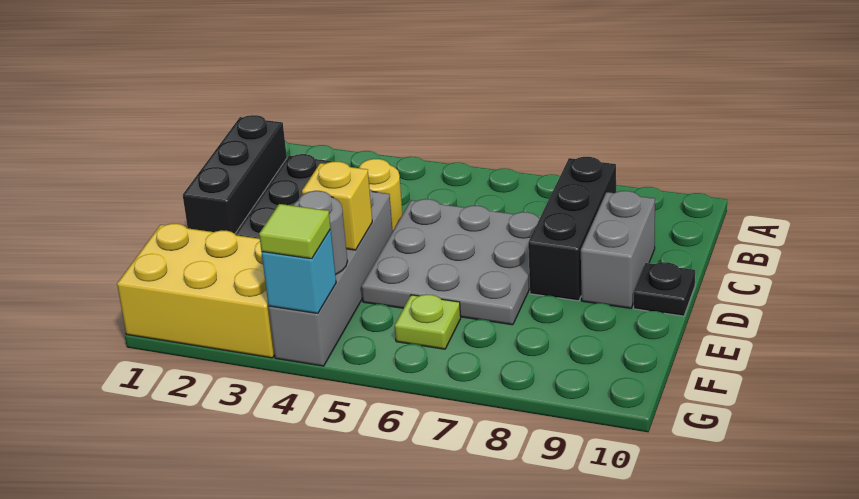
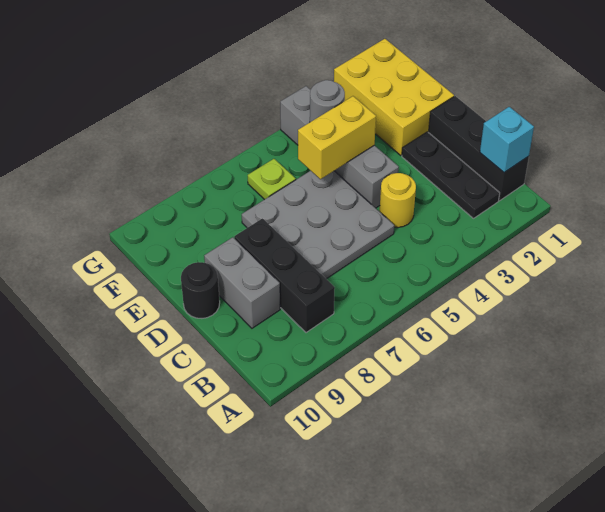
black plate D10 level 1 -> black round brick D10 level 1
yellow brick E4 level 2 -> yellow brick E4:E5 level 2
yellow brick F1:G3 level 1 -> yellow brick E1:G2 level 1
cyan brick G4 level 2 -> cyan brick B1 level 2
lime tile G4 level 3 -> none

